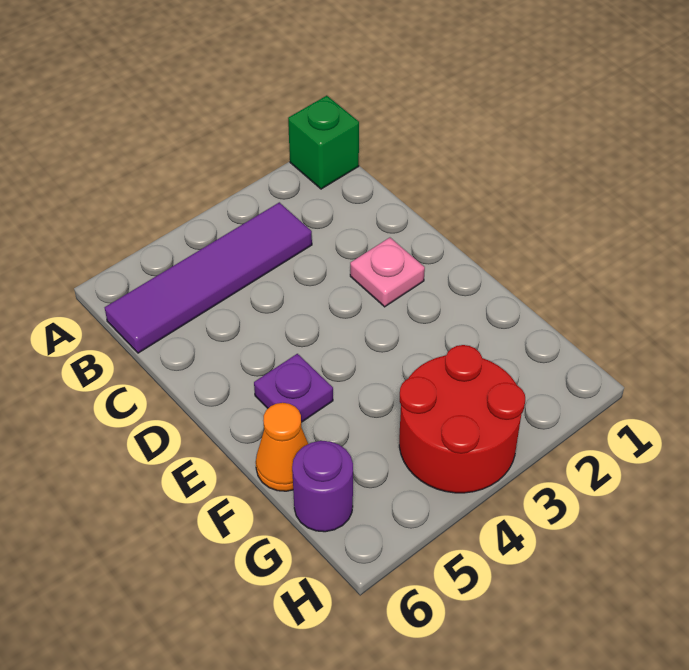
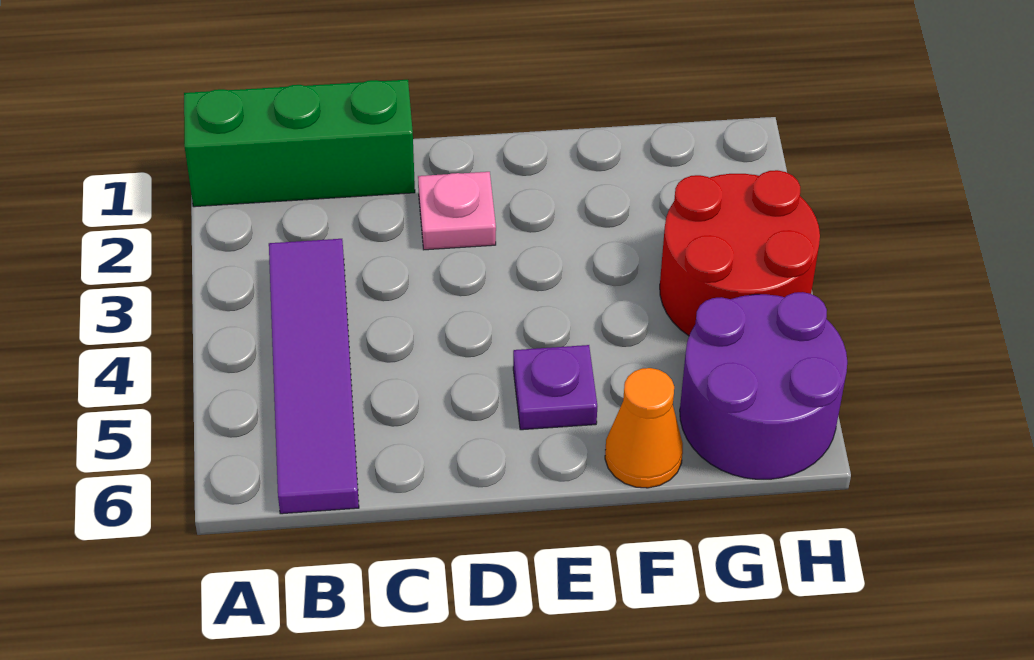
green brick A1 level 1 -> green brick A1:C1 level 1
purple round brick G6 level 1 -> purple round brick G5:H6 level 1

